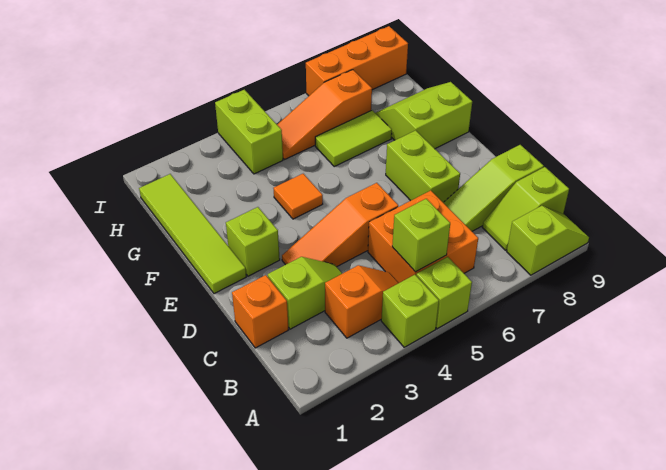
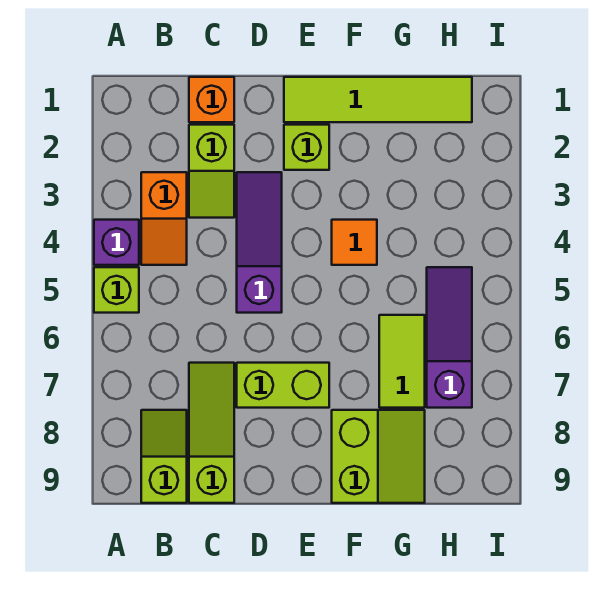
lime brick A4 level 1 -> purple brick A4 level 1
lime slope A8:A9 level 1 top 8 -> none
orange brick B5:C6 level 1 -> none
lime brick B5 level 2 -> none
orange slope D3:D5 level 1 top 5 -> purple slope D3:D5 level 1 top 5
lime brick H4:I4 level 1 -> none
orange slope H5:H7 level 1 top 7 -> purple slope H5:H7 level 1 top 7
orange brick I7:I9 level 1 -> none

